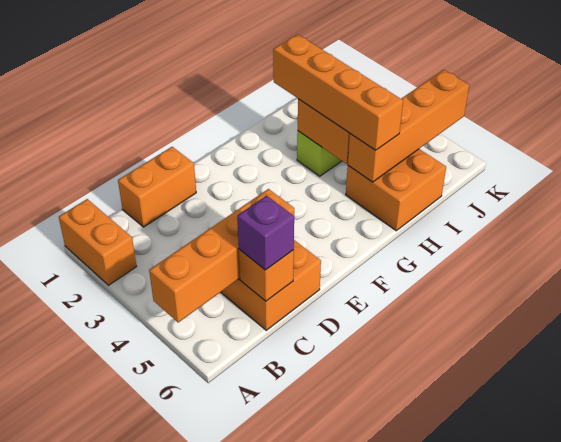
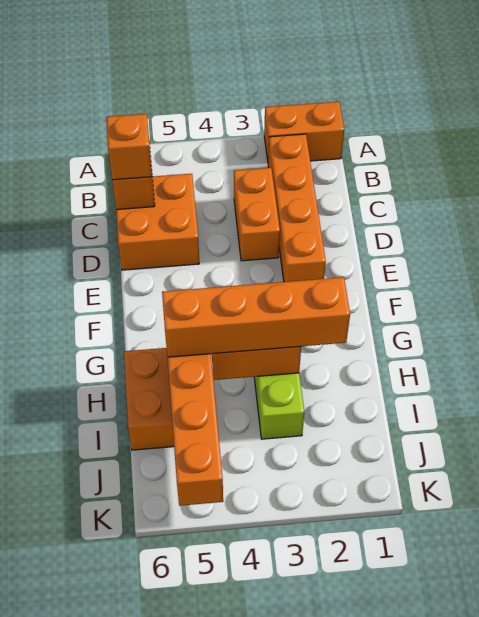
orange brick A5:D5 level 2 -> orange brick B2:E2 level 1
orange brick C1:D1 level 1 -> orange brick C3:D3 level 1
purple brick C6 level 3 -> orange brick C6 level 3

